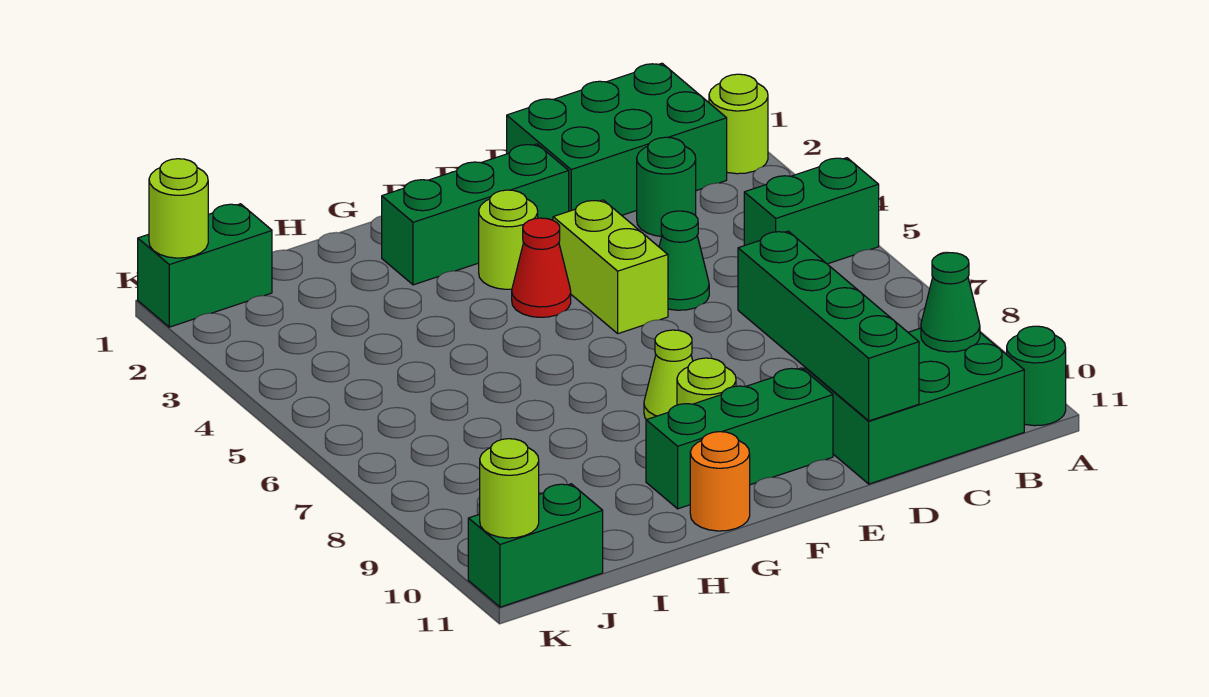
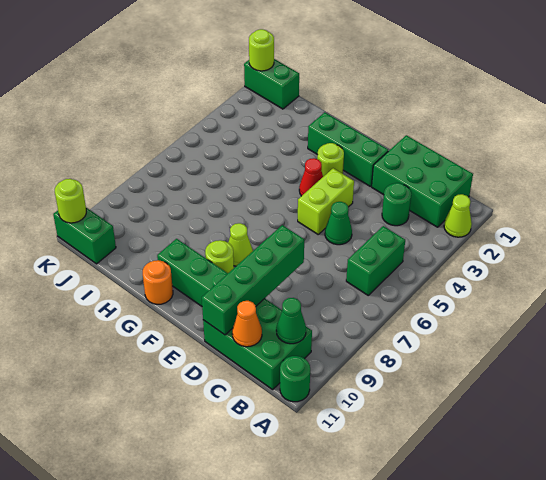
lime round brick A2 level 1 -> lime cone A2 level 1
green brick A5:B5 level 1 -> green brick B5:B6 level 1
none -> orange cone C11 level 2

